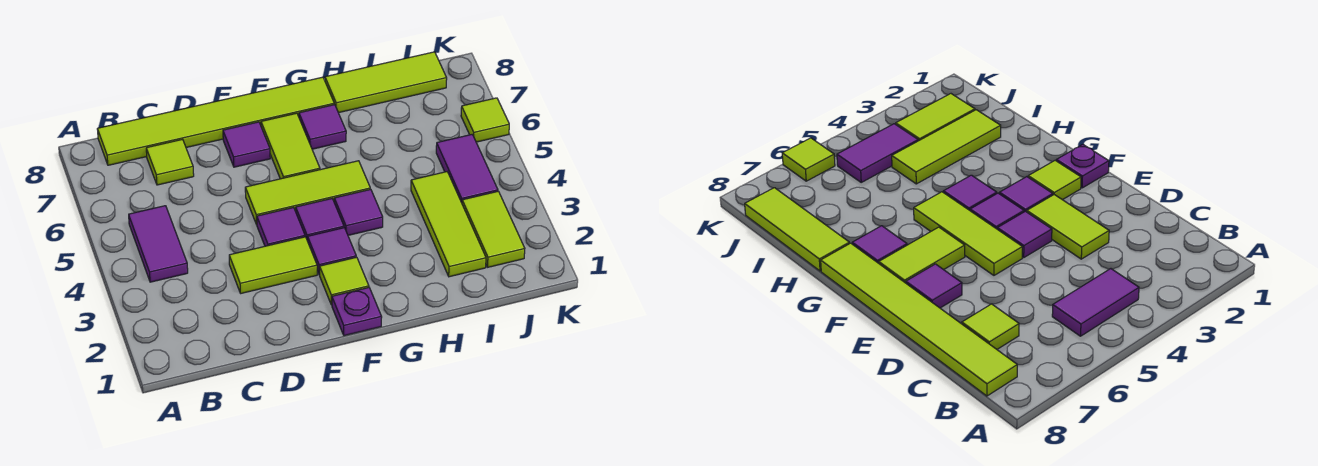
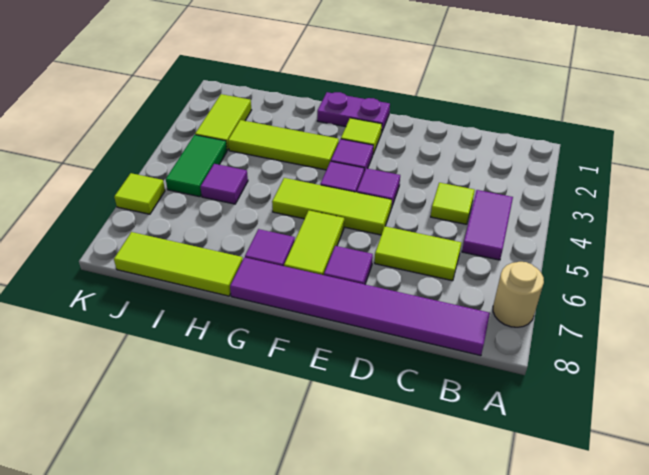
none -> tan round brick A7 level 1
lime tile B8:G8 level 1 -> purple tile B8:G8 level 1
lime tile C7 level 1 -> lime tile C4 level 1
lime tile D3:E3 level 1 -> lime tile C6:D6 level 1
purple plate F1 level 1 -> purple plate F1:G1 level 1
purple tile G4 level 1 -> purple tile I5 level 1
lime tile I2:I4 level 1 -> lime tile G3:I3 level 1
purple tile J4:J5 level 1 -> green tile J4:J5 level 1

